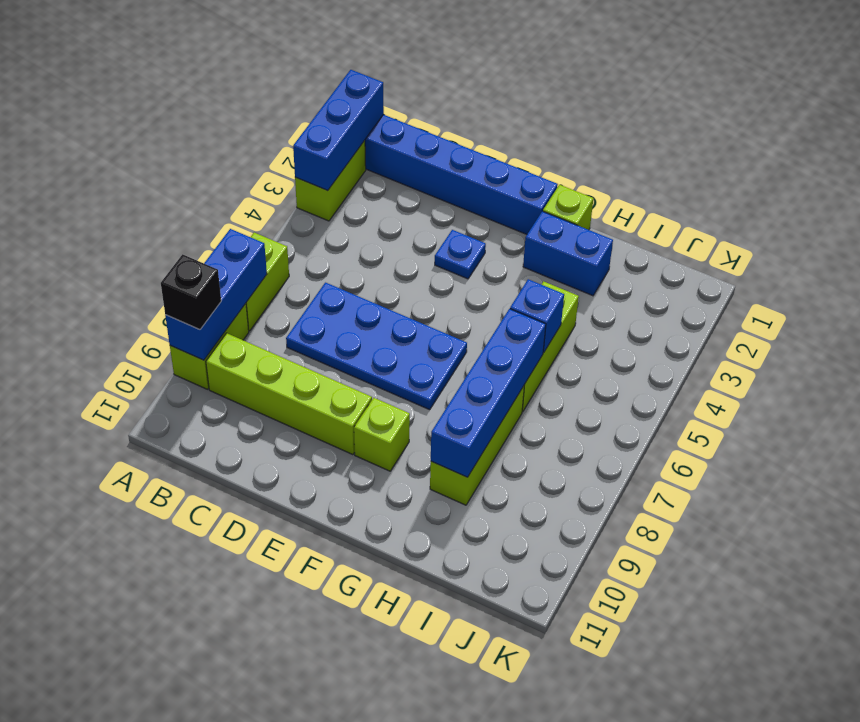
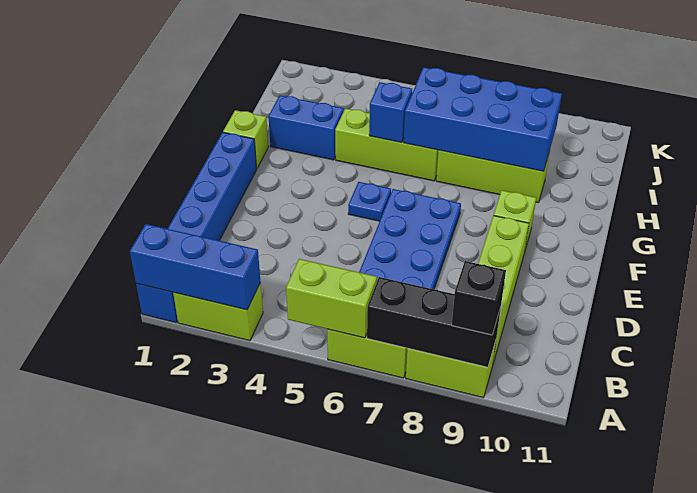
none -> lime brick A5:A6 level 2
blue brick A7:A9 level 2 -> black brick A7:A9 level 2
blue plate E3 level 1 -> blue plate F5 level 1
blue brick G2:H2 level 1 -> blue brick H2:H3 level 1
blue brick H6:H9 level 2 -> blue brick H6:I9 level 2

